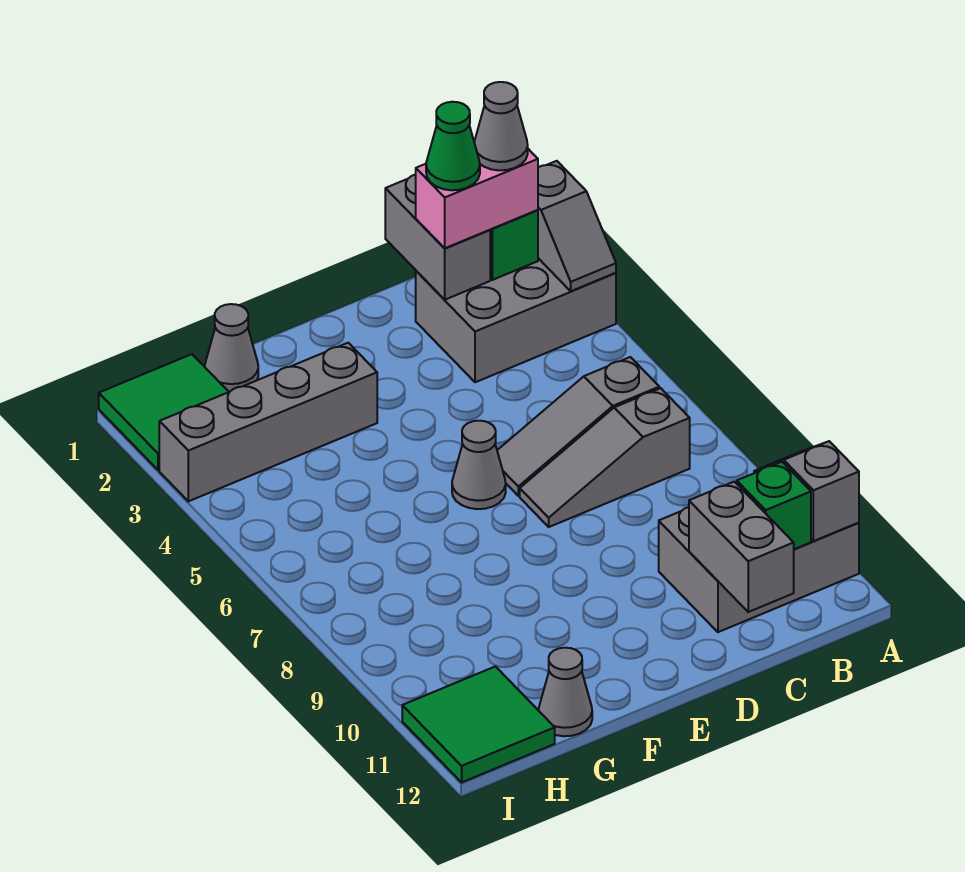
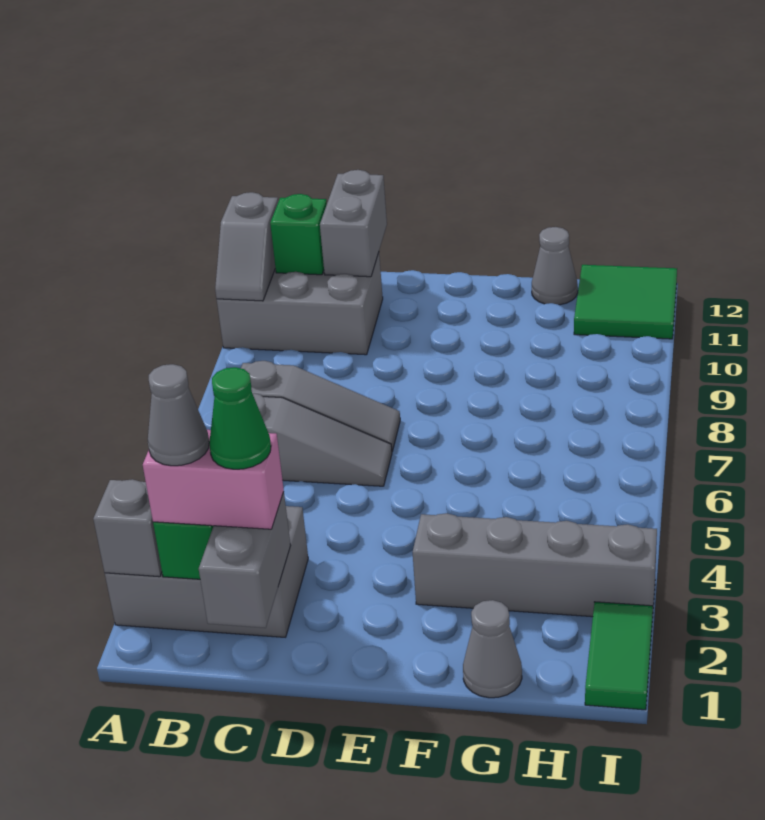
grey cone E6 level 1 -> none
green tile H1:I2 level 1 -> green tile I1:I2 level 1

